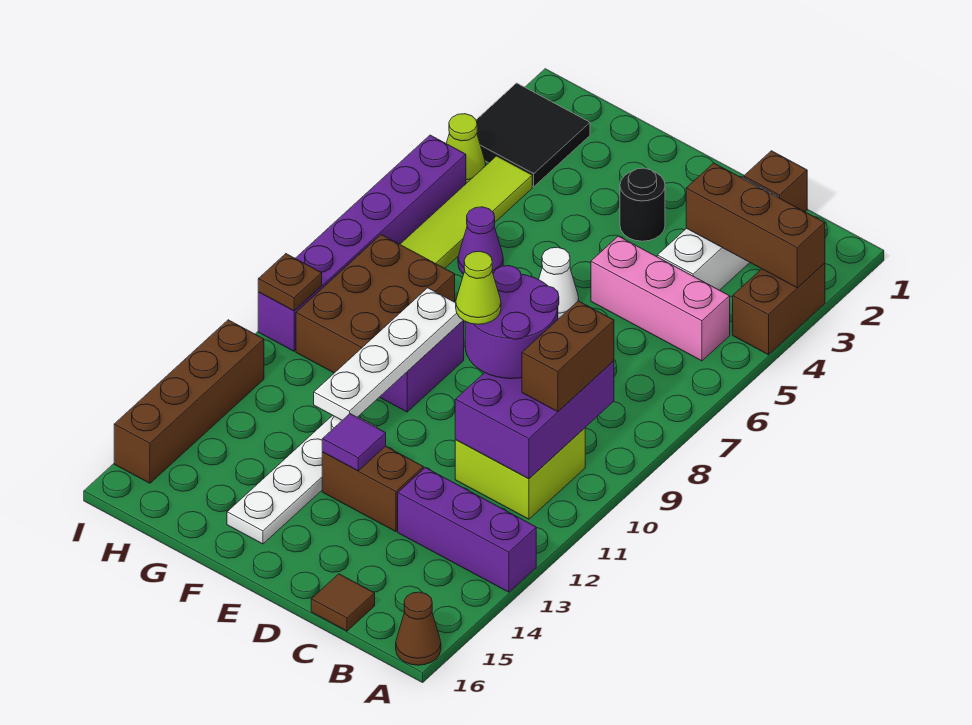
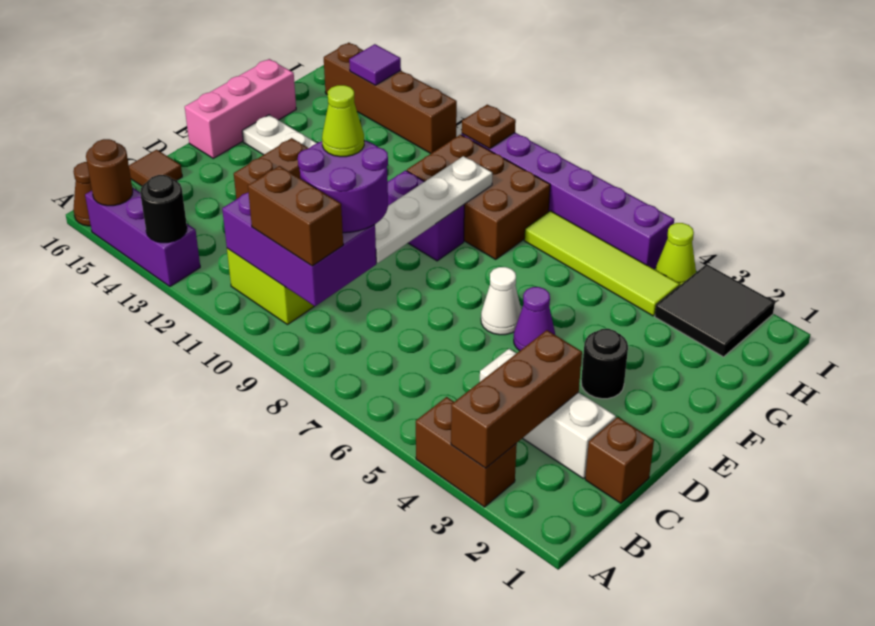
purple brick A13:C13 level 1 -> purple brick A13:A15 level 1
none -> black round brick A13 level 2
none -> brown round brick A15 level 2
pink brick B5:D5 level 1 -> pink brick E16:G16 level 1
purple tile E13 level 2 -> purple tile I14 level 2
white plate F9:F12 level 2 -> white plate D9:G9 level 2
purple cone G6 level 1 -> purple cone E5 level 1

